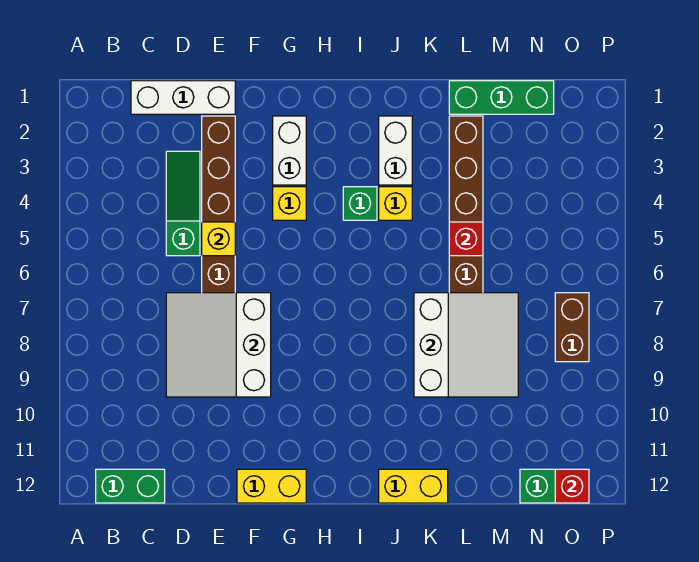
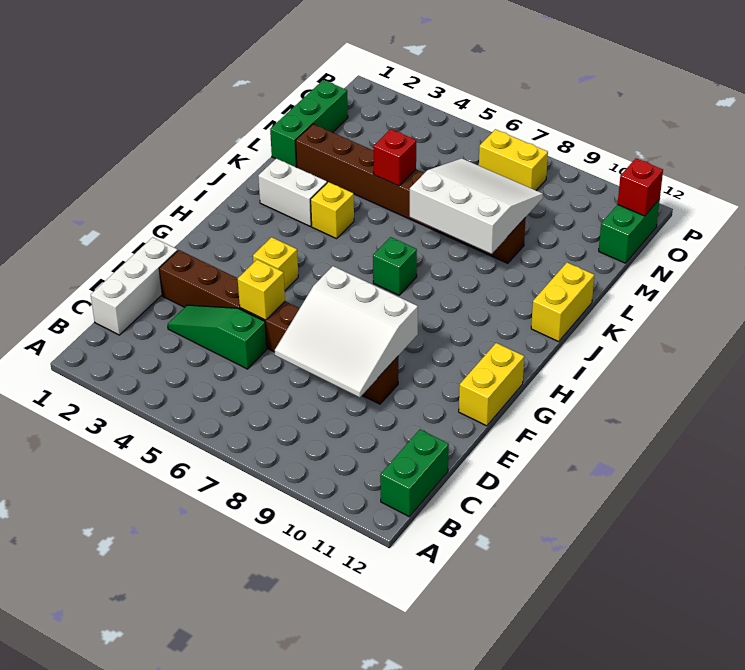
white brick G2:G3 level 1 -> none
green brick I4 level 1 -> green brick I7 level 1
brown brick O7:O8 level 1 -> yellow brick O7:O8 level 1

